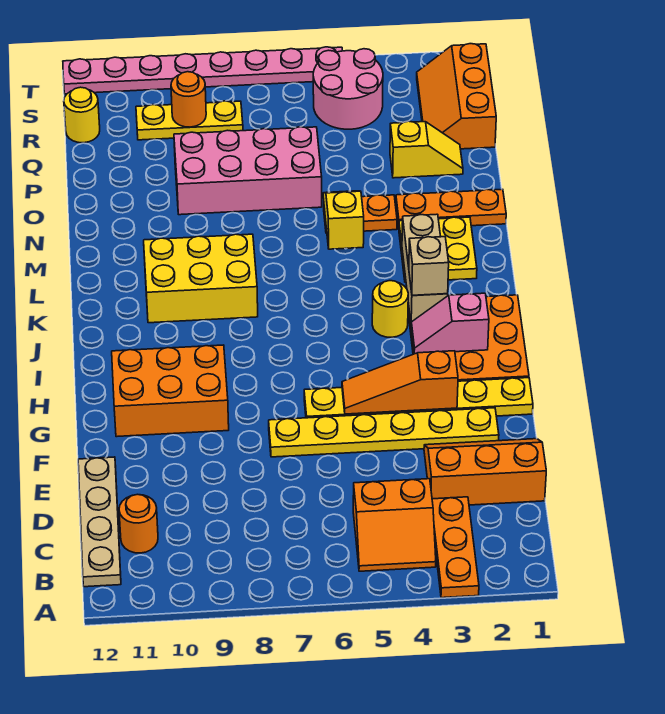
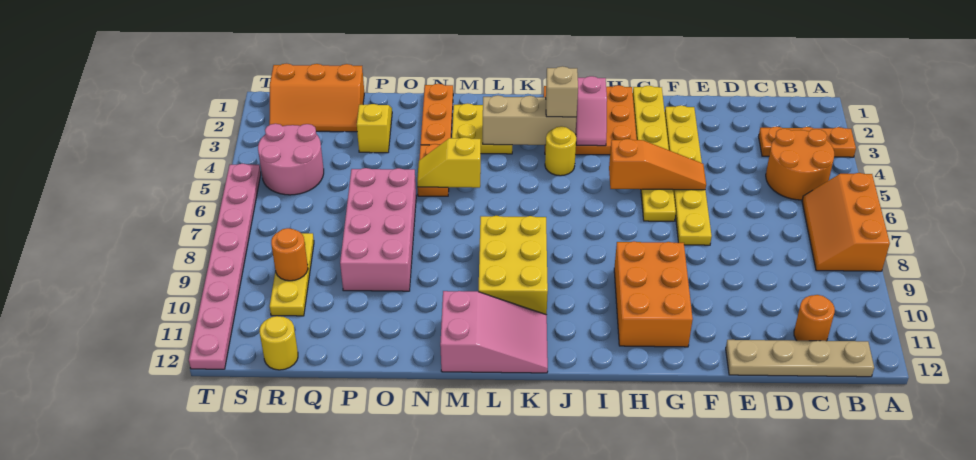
orange slope B4:C5 level 1 top C -> orange round brick B4:C5 level 1
orange slope D1:E3 level 1 top D -> orange slope A6:B8 level 1 top A
orange slope G3:G5 level 2 top 3 -> orange slope F5:H5 level 2 top H
none -> pink slope K11:M12 level 1 top M

